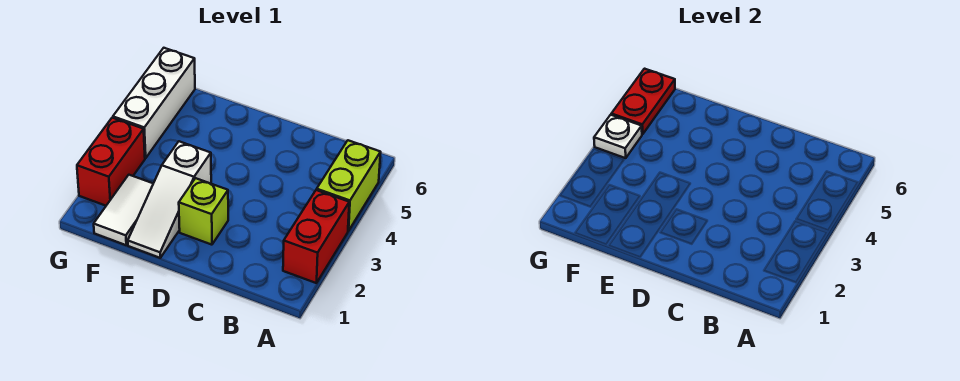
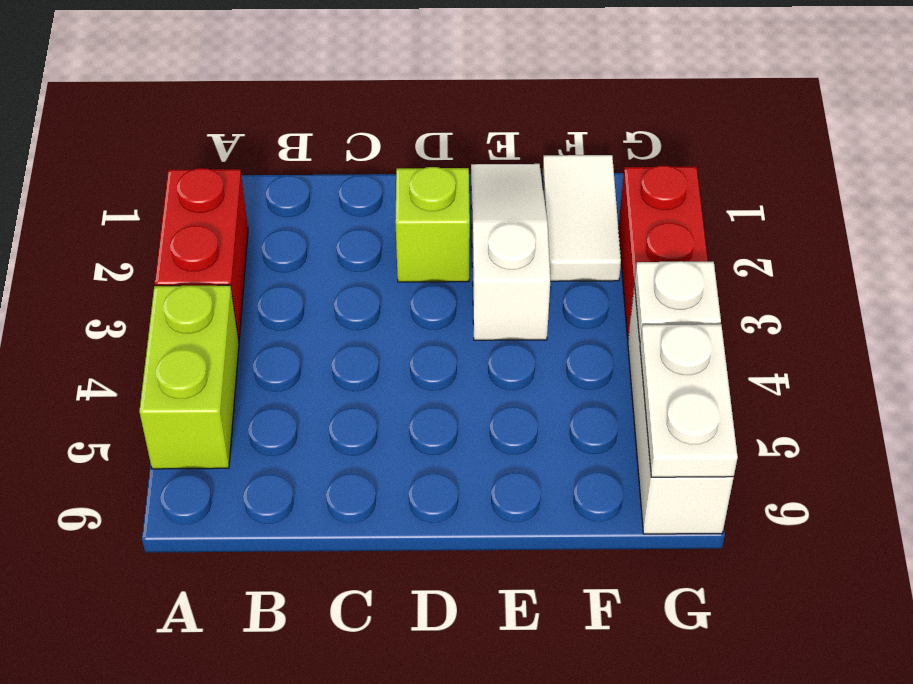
red plate G5:G6 level 2 -> white plate G5:G6 level 2

